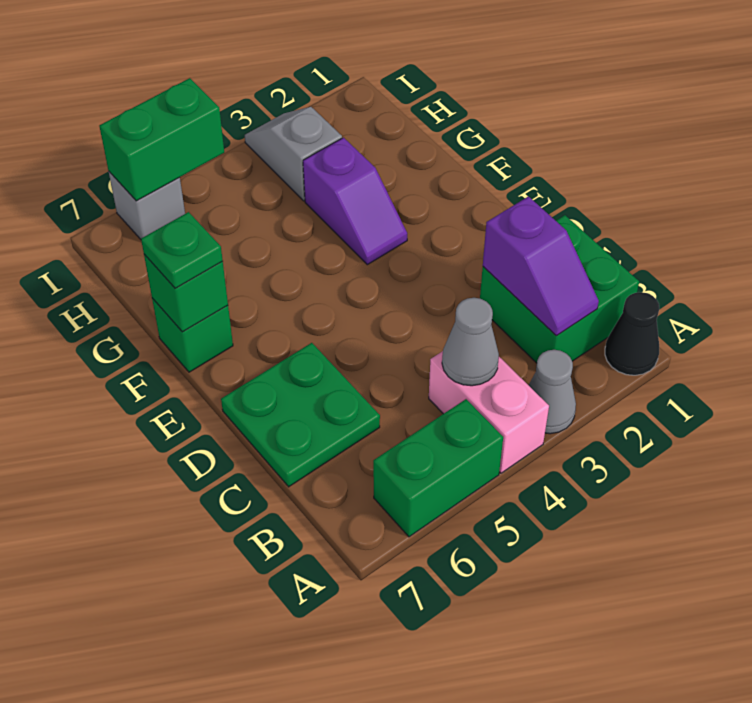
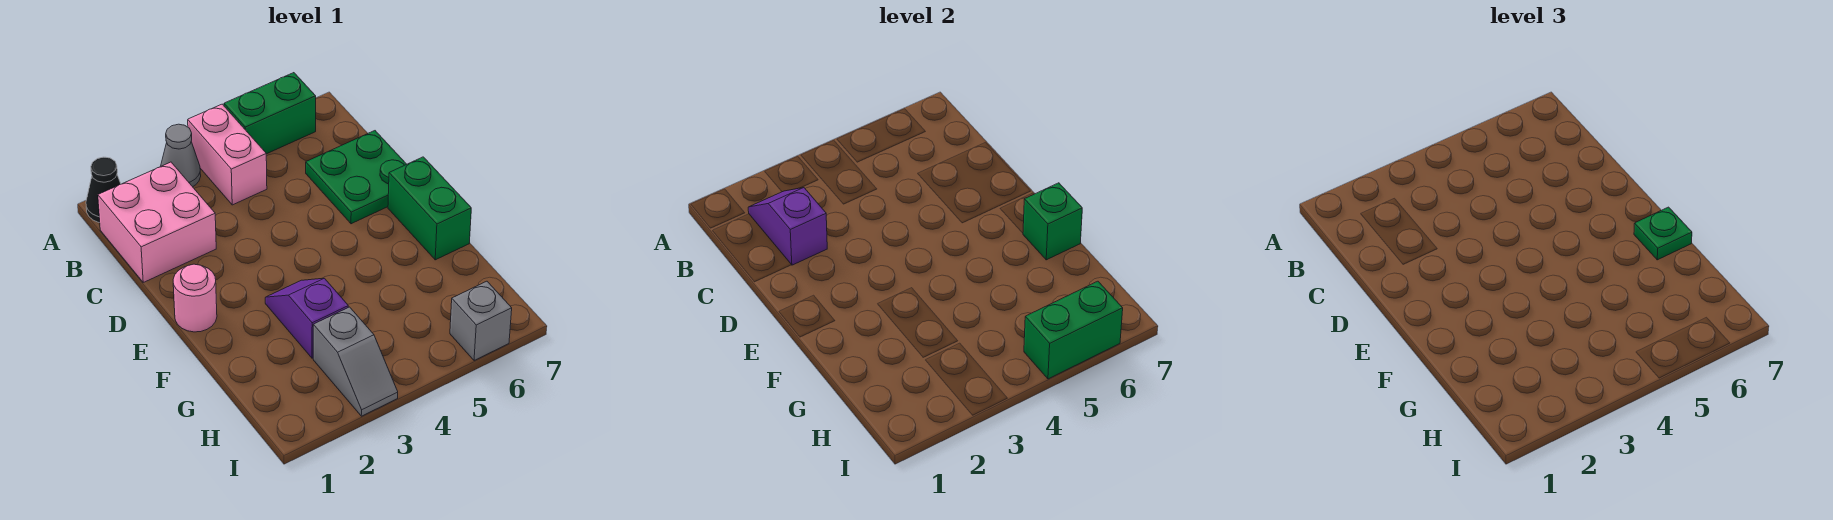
green brick B1:C2 level 1 -> pink brick B1:C2 level 1
grey cone B4 level 2 -> none
none -> pink round brick E1 level 1
green brick F7 level 1 -> green brick E7:F7 level 1

